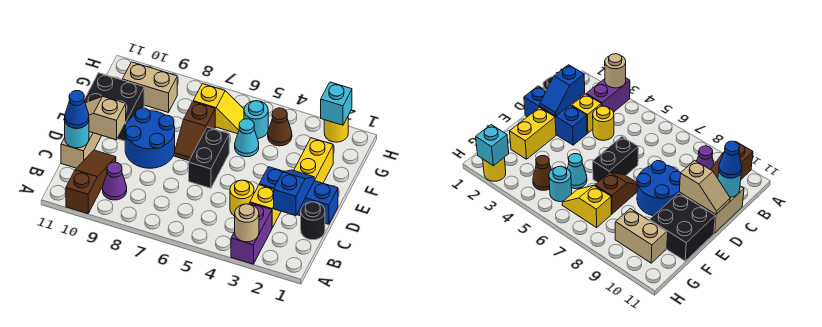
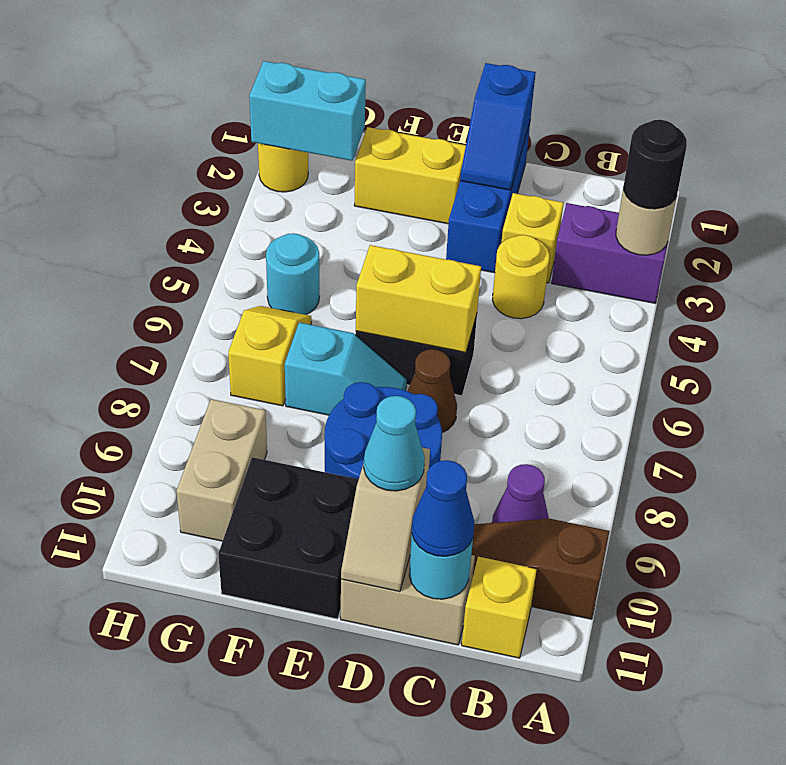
none -> yellow brick B11 level 1
black round brick C1 level 1 -> black round brick A3 level 3
blue slope C2:D2 level 2 top C -> blue slope D1:D2 level 2 top 1
none -> yellow brick D6:E6 level 2
brown slope E7:F7 level 1 top F -> cyan slope E7:F7 level 1 top F
cyan cone F5 level 1 -> cyan cone D10 level 3
brown cone G4 level 1 -> brown cone D7 level 1
cyan brick H2 level 2 -> cyan brick G2:H2 level 2

